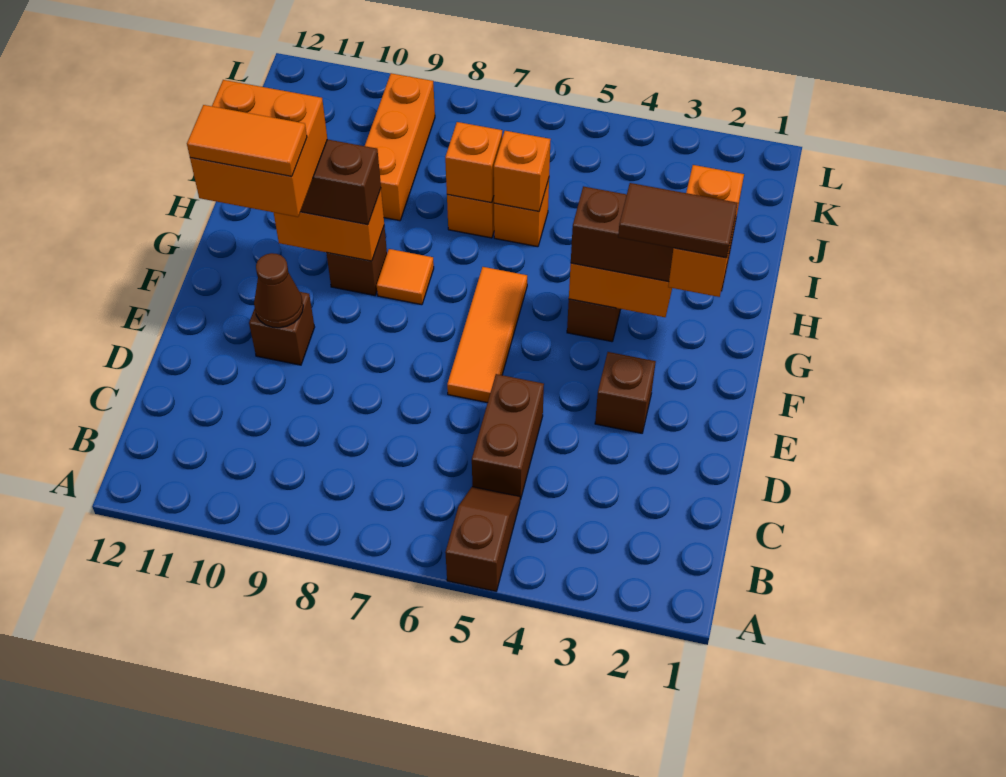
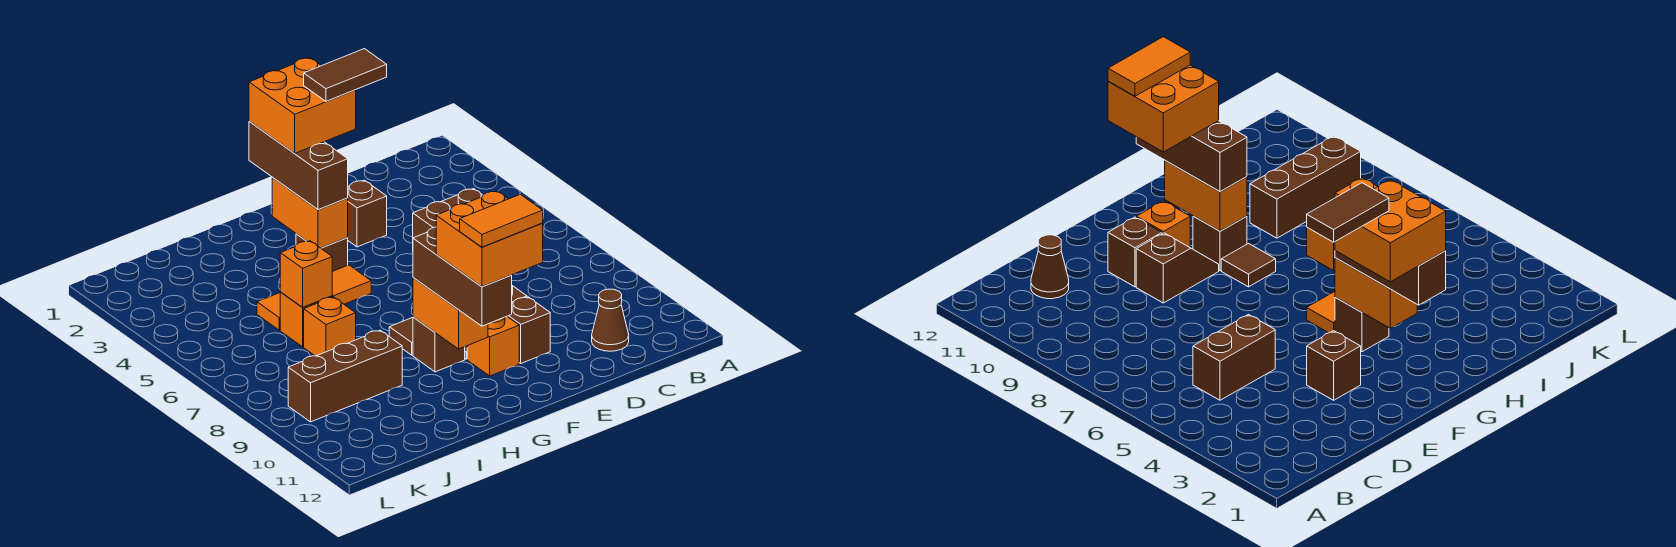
brown slope A5:B5 level 1 top A -> brown slope E9:F9 level 1 top E
orange tile E6:G6 level 1 -> orange tile G5:I5 level 1
brown cone E10 level 2 -> brown cone C11 level 1
orange brick F2:G2 level 4 -> orange brick F2:G3 level 4
brown tile F2:F3 level 5 -> brown tile E3:F3 level 5
orange tile F10:F11 level 5 -> orange tile F11:G11 level 5
orange tile G8 level 1 -> brown tile G8 level 1
orange brick I7 level 2 -> orange brick F10 level 1
orange brick I9:K9 level 1 -> brown brick I9:K9 level 1

